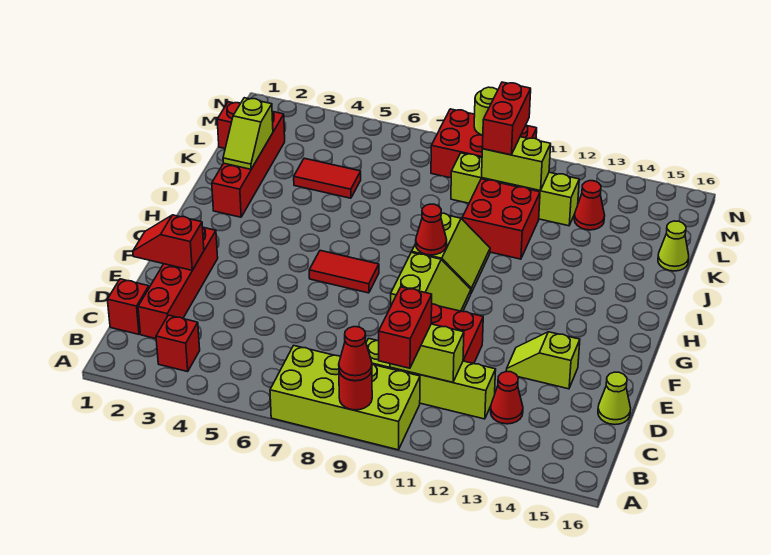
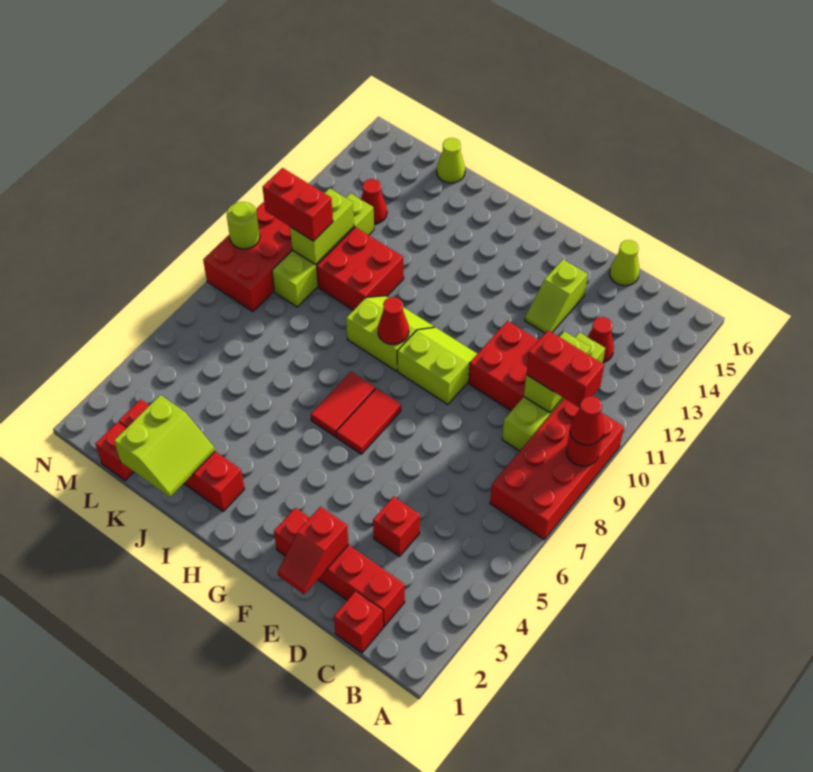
lime brick A7:B10 level 1 -> red brick A7:B10 level 1
red brick B3 level 1 -> red brick D4 level 1
lime slope J2:K2 level 2 top K -> lime slope J1:K2 level 2 top K
red tile K4:K5 level 1 -> red tile H6:H7 level 1

